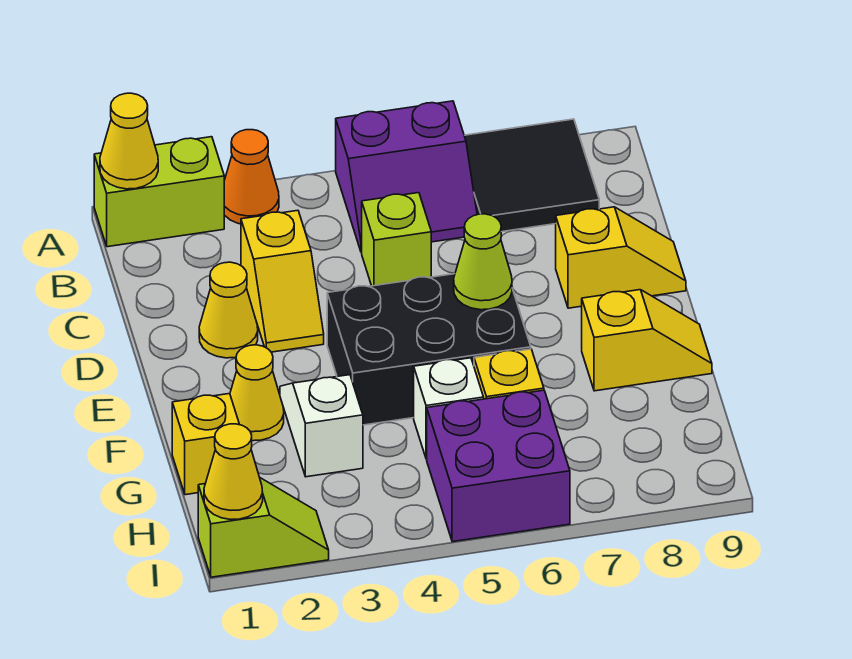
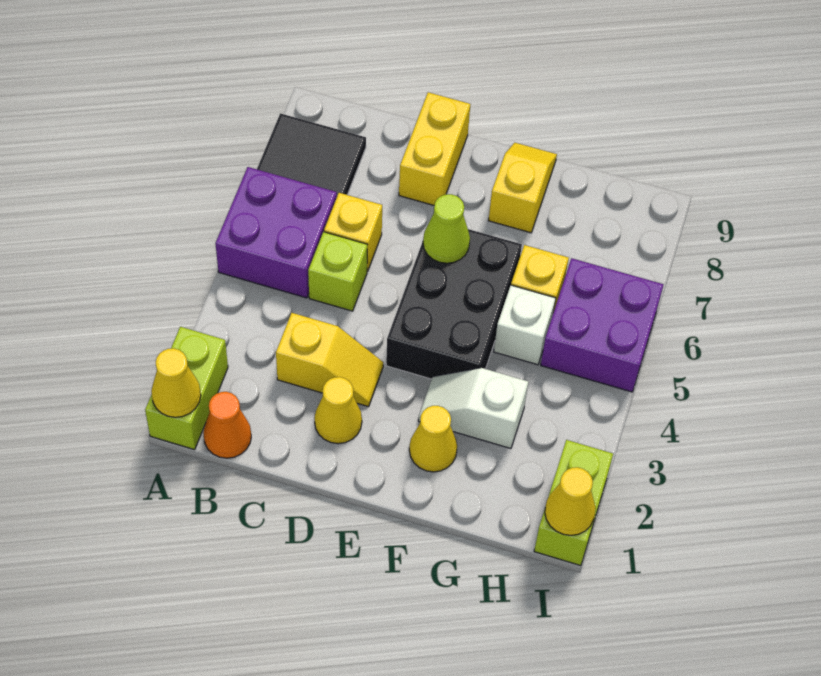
orange cone A3 level 1 -> orange cone B1 level 1
purple slope A5:B6 level 1 top A -> purple brick A5:B6 level 1
yellow slope D8:D9 level 1 top 8 -> yellow brick D8:D9 level 1
yellow brick G1 level 1 -> yellow brick C6 level 1
lime slope I1:I2 level 1 top 1 -> lime brick I1:I2 level 1

